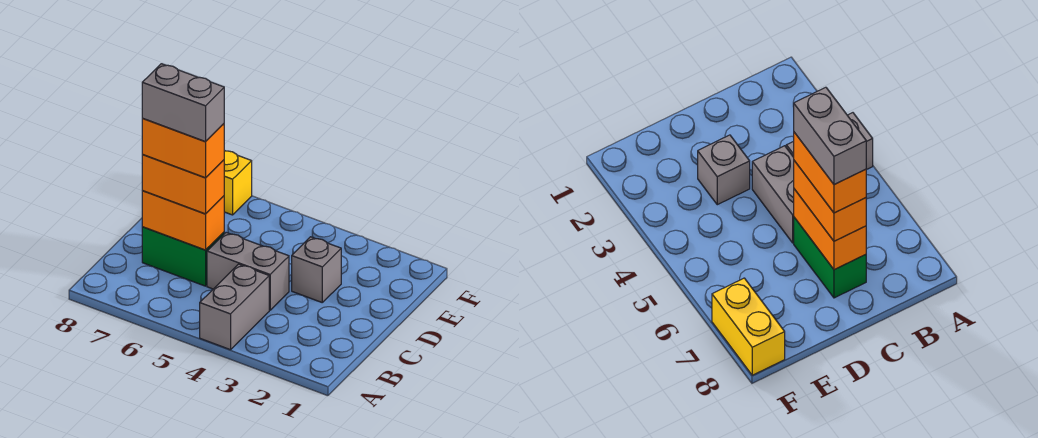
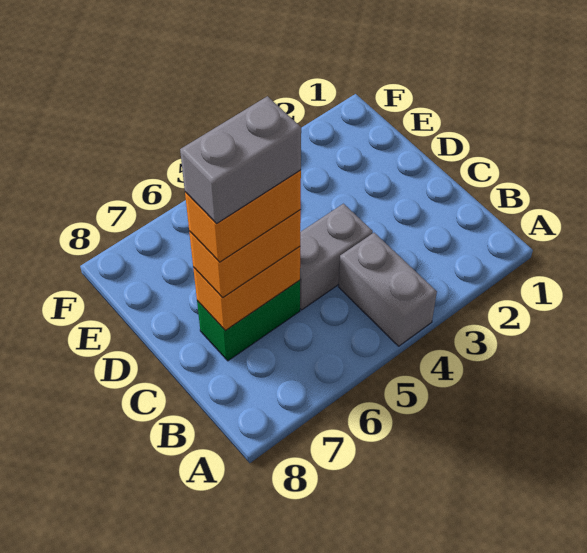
grey brick D3 level 1 -> none
yellow brick F7:F8 level 1 -> none

